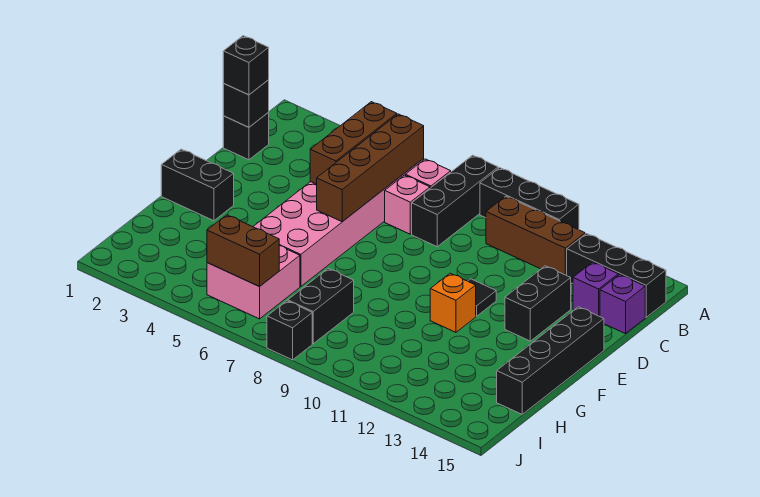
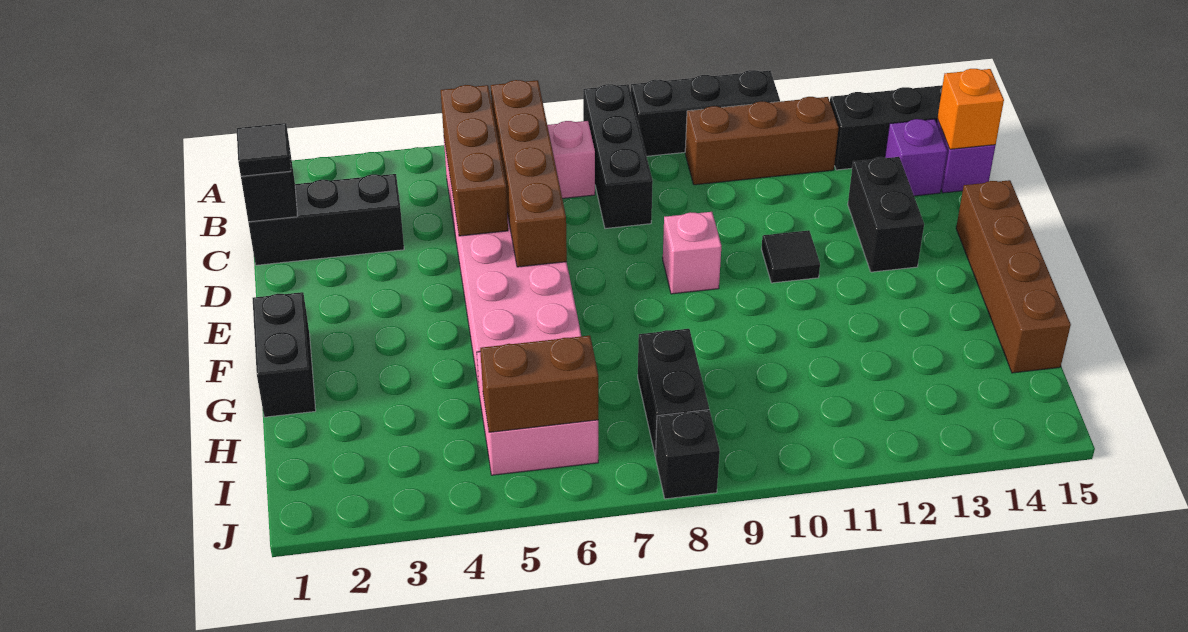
black brick C1 level 1 -> black brick C1:C3 level 1
black brick C1 level 3 -> black tile C1 level 3
pink brick C7 level 1 -> pink brick E9 level 1
black brick E15:H15 level 1 -> brown brick E15:H15 level 1
black brick F1:F2 level 1 -> black brick F1:G1 level 1
orange brick F11 level 1 -> orange brick C15 level 2

